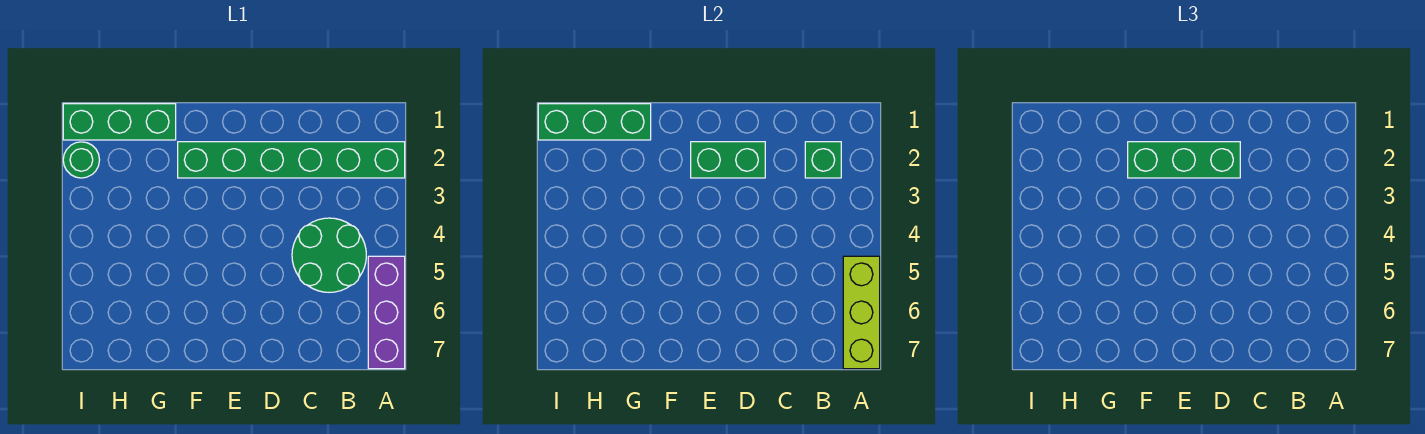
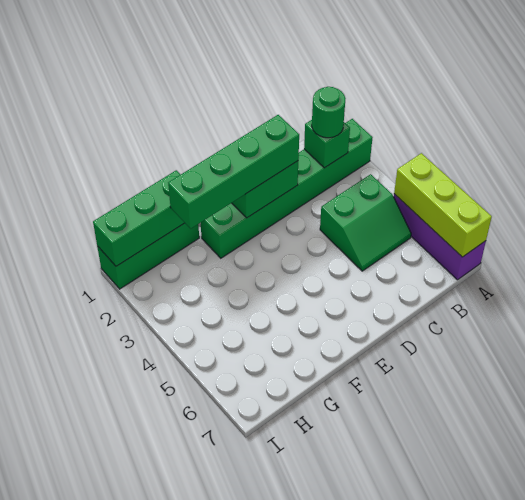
green round brick B4:C5 level 1 -> green slope B4:C5 level 1 top 4
green brick D2:F2 level 3 -> green brick D2:G2 level 3
green round brick I2 level 1 -> green round brick B2 level 3

